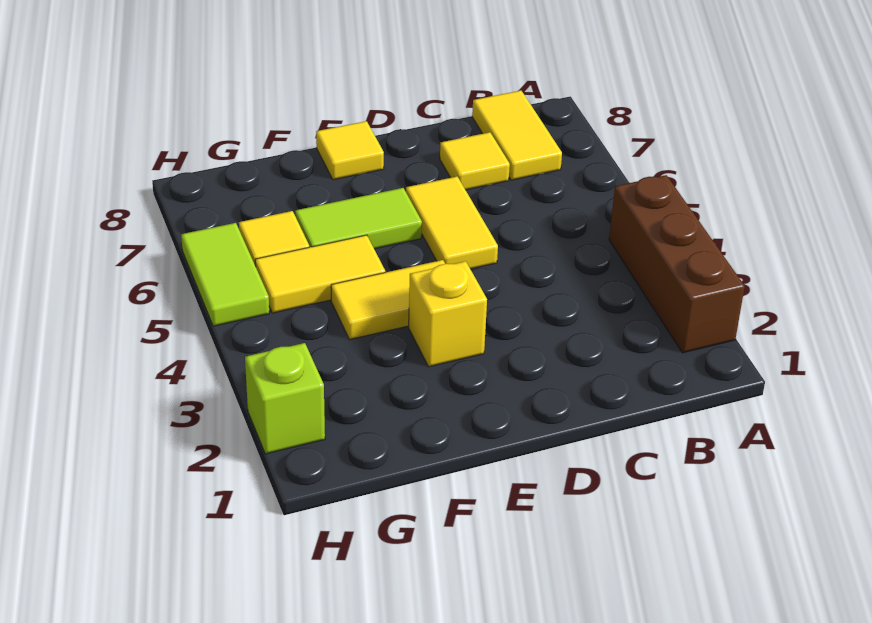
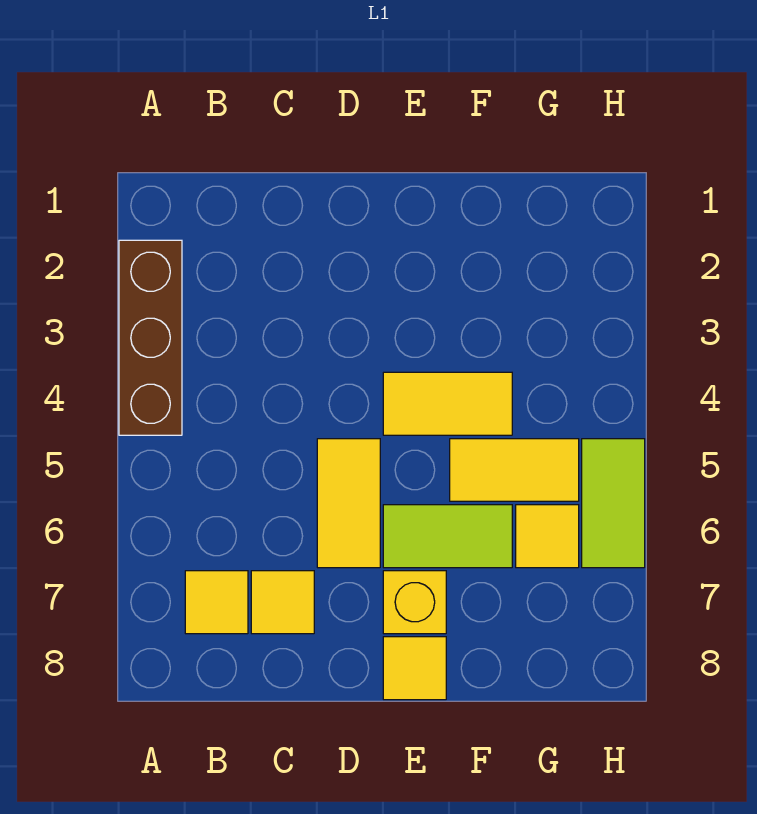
yellow tile B7:B8 level 1 -> yellow tile B7 level 1
yellow brick E3 level 1 -> yellow brick E7 level 1
lime brick H2 level 1 -> none

